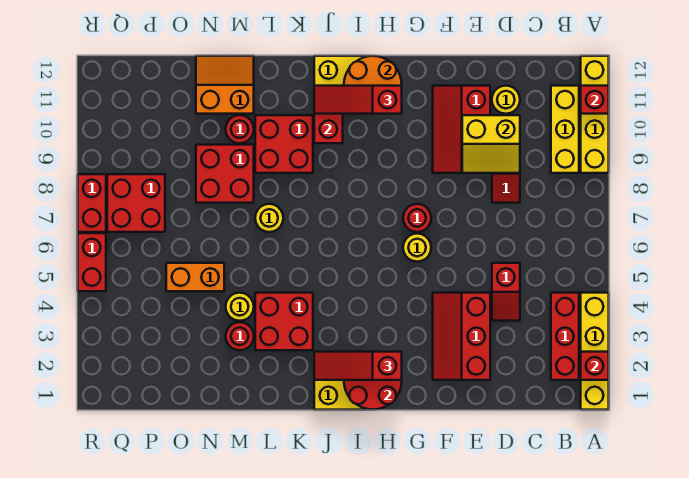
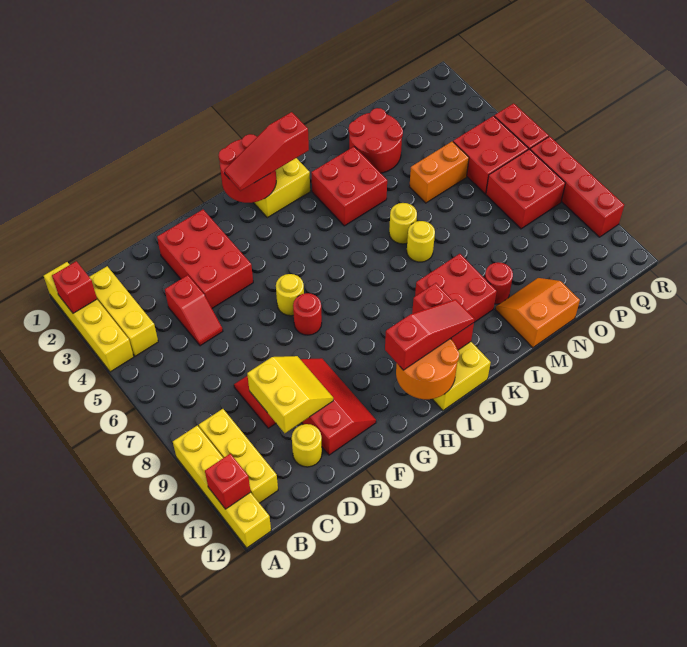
red brick B2:B4 level 1 -> yellow brick B2:B4 level 1
red slope D4:D5 level 1 top 5 -> red slope D4:D5 level 1 top 4
yellow slope D9:E10 level 2 top 10 -> yellow slope D9:E10 level 2 top D
red slope E2:F4 level 1 top E -> red brick E2:F4 level 1
red slope H2:J2 level 3 top H -> red slope H2:J2 level 3 top J
red round brick M3 level 1 -> red round brick M2:N3 level 1
yellow round brick M4 level 1 -> yellow round brick L6 level 1
red brick M8:N9 level 1 -> red brick P5:Q6 level 1
orange slope M11:N12 level 1 top 11 -> orange slope M11:N12 level 1 top 12
red brick R7:R8 level 1 -> red brick R7:R10 level 1

